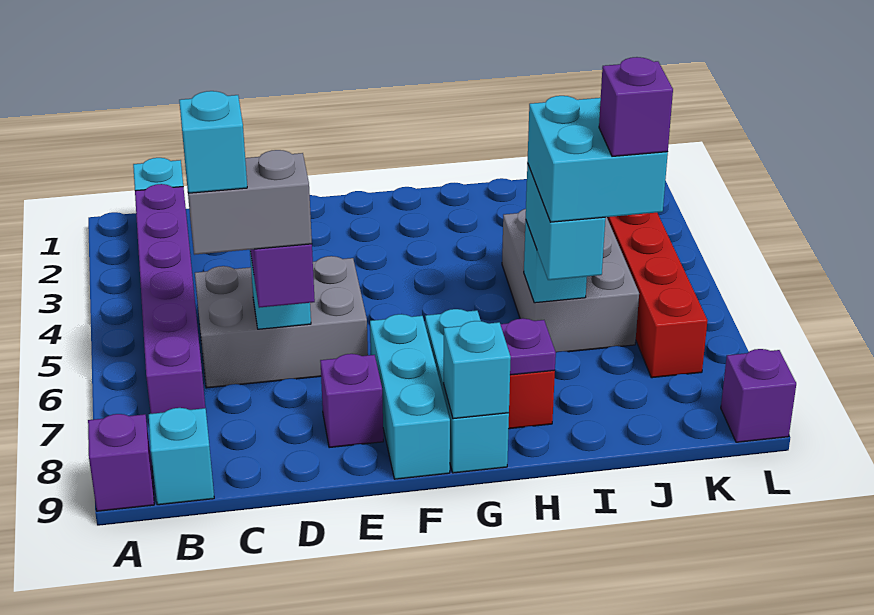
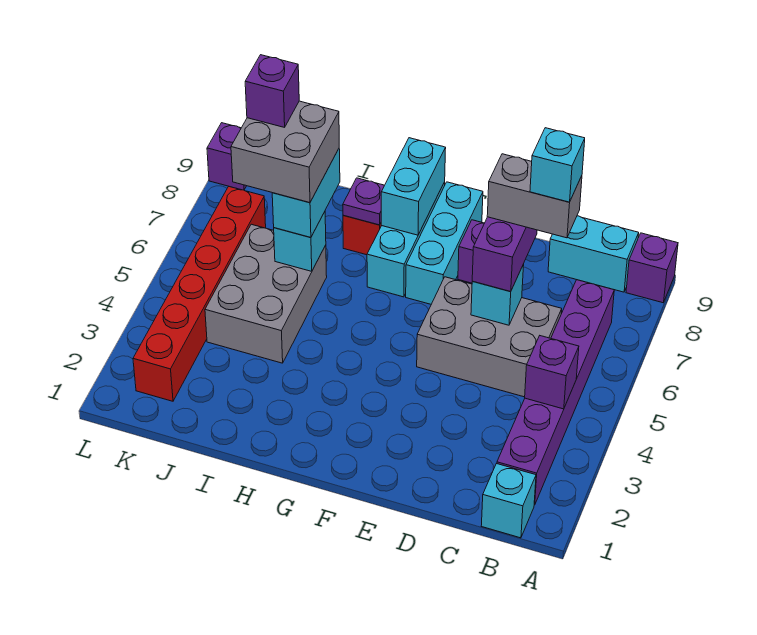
none -> purple brick B4 level 2
cyan brick B9 level 1 -> cyan brick B9:C9 level 1
cyan brick G9 level 2 -> cyan brick G8:G9 level 2
cyan brick I6:J7 level 4 -> grey brick I6:J7 level 4

